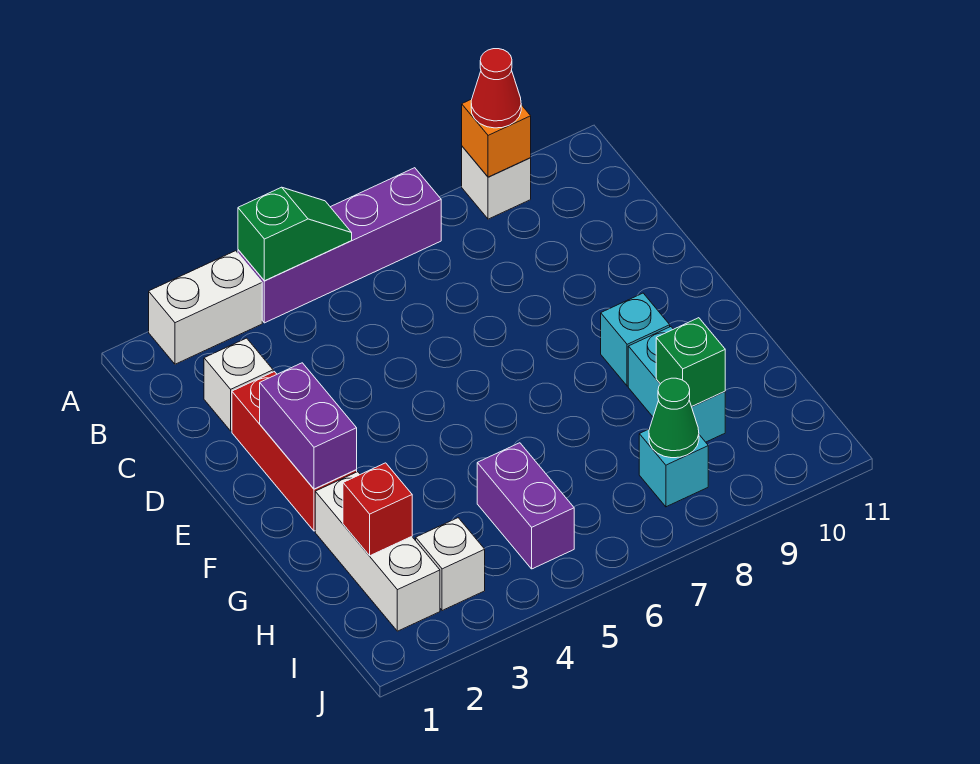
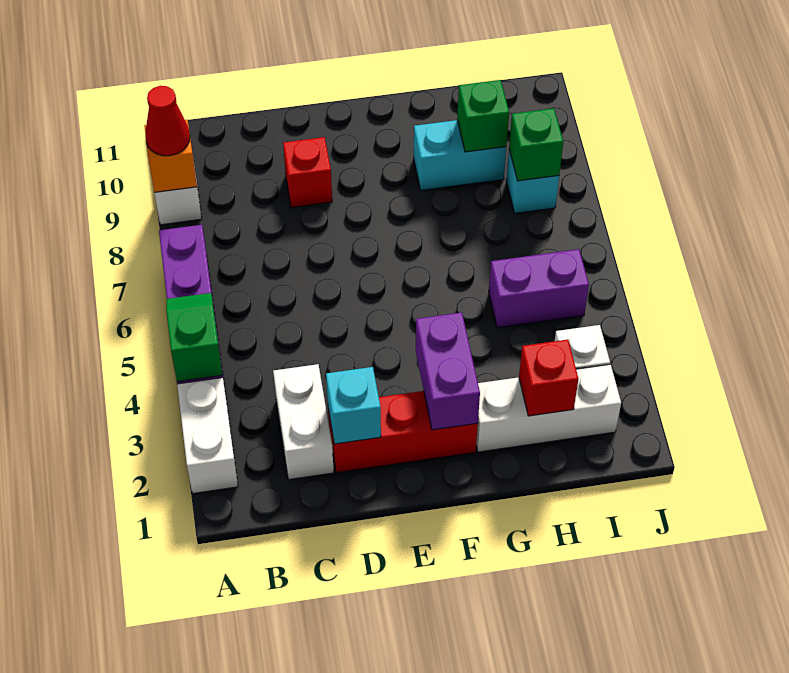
white brick C2 level 1 -> white brick C2:C3 level 1
none -> red brick D9 level 1
purple brick E2:F2 level 2 -> purple brick F2:F3 level 2
cyan brick F9 level 1 -> cyan brick D2 level 2
green cone I8 level 2 -> green brick I8 level 2

